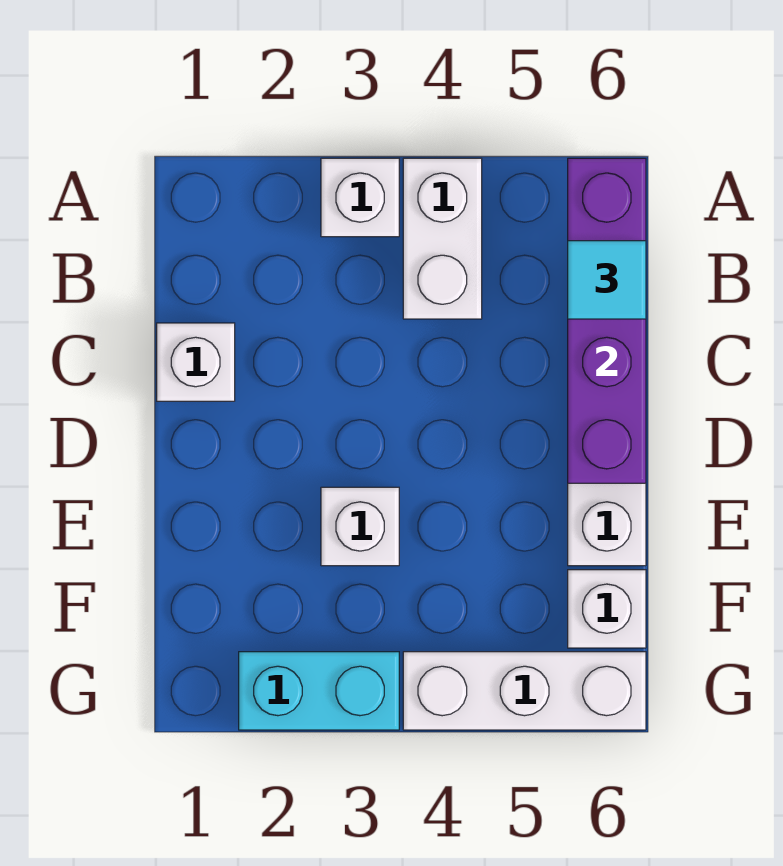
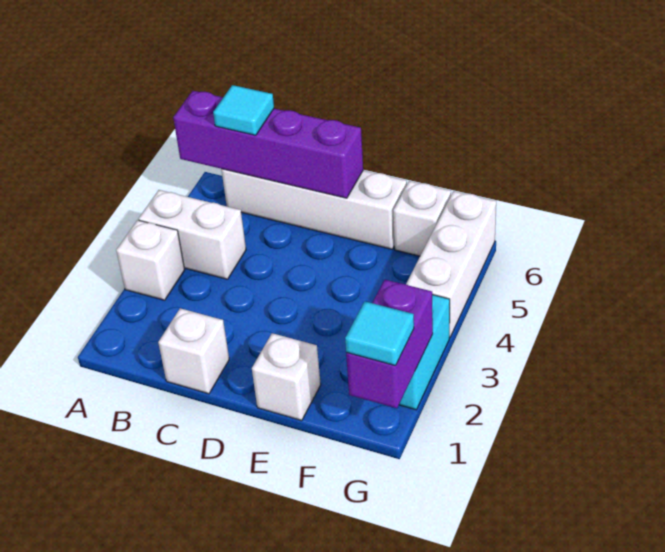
white brick E3 level 1 -> white brick E1 level 1
none -> purple brick G1:G2 level 2
none -> cyan tile G1 level 3

